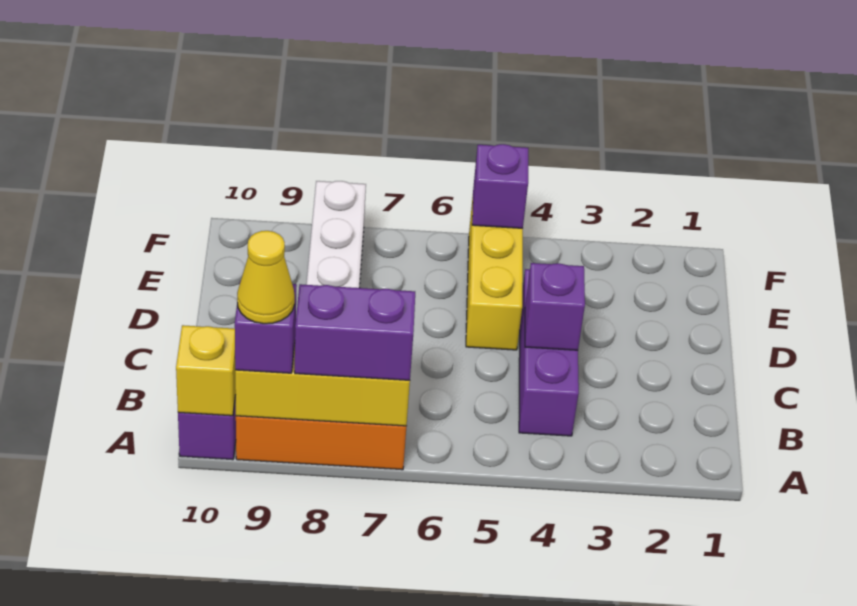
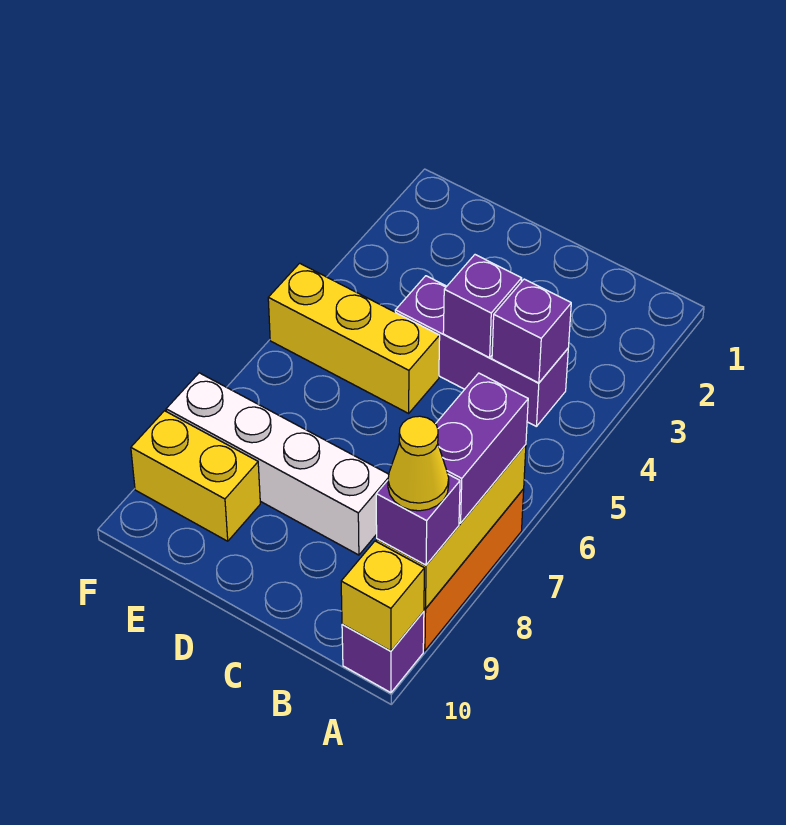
none -> yellow brick E9:F9 level 1
purple brick F5 level 2 -> purple brick B4 level 2

